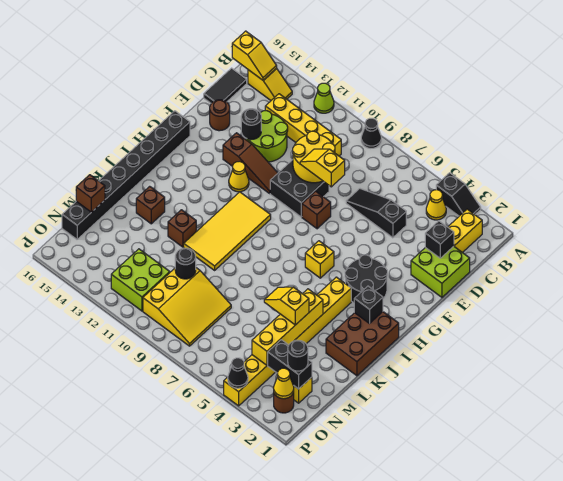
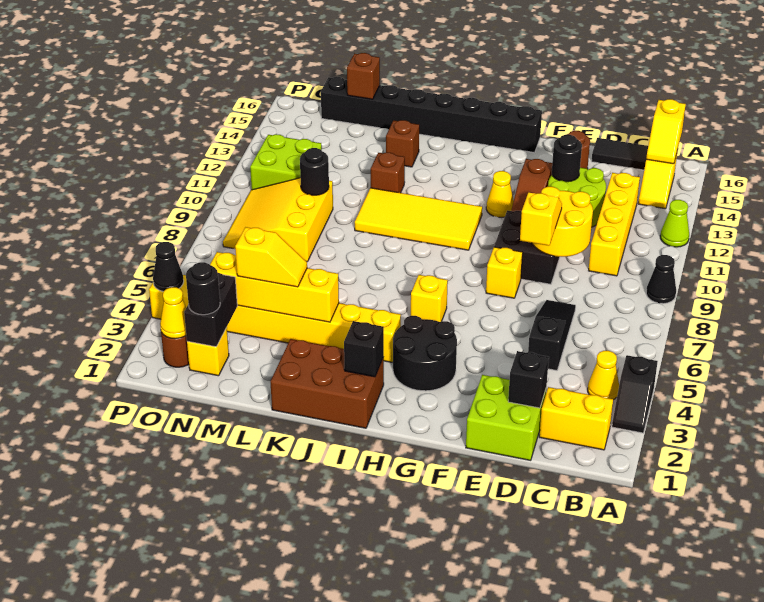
brown brick F8 level 1 -> yellow brick F8 level 1
yellow slope L4:L5 level 3 top 4 -> yellow slope L4:M4 level 3 top M
yellow slope M8:O10 level 1 top 10 -> yellow slope M8:O10 level 1 top M

